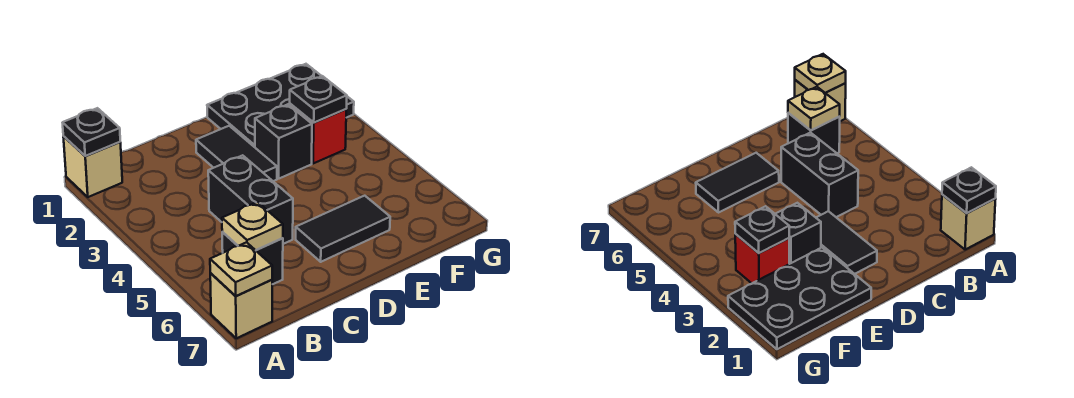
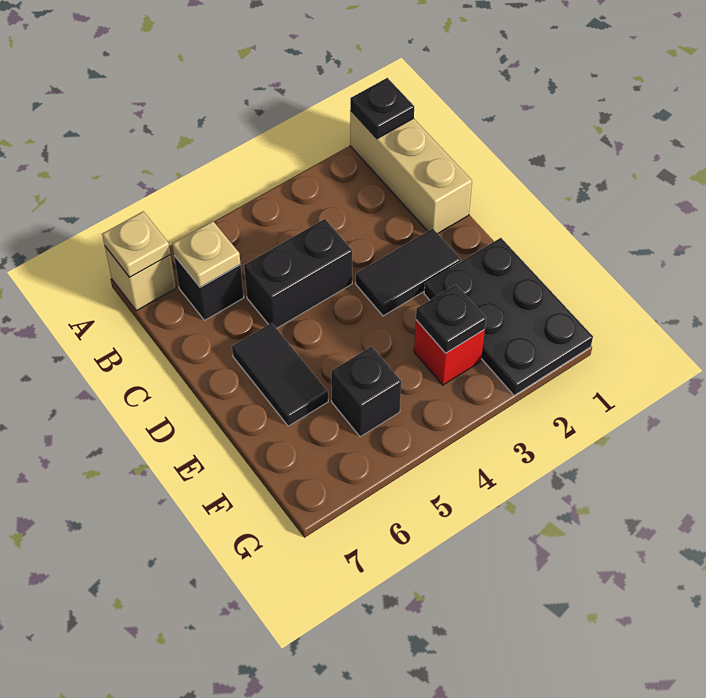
tan brick A1 level 1 -> tan brick A1:C1 level 1
black brick E3 level 1 -> black brick F5 level 1

